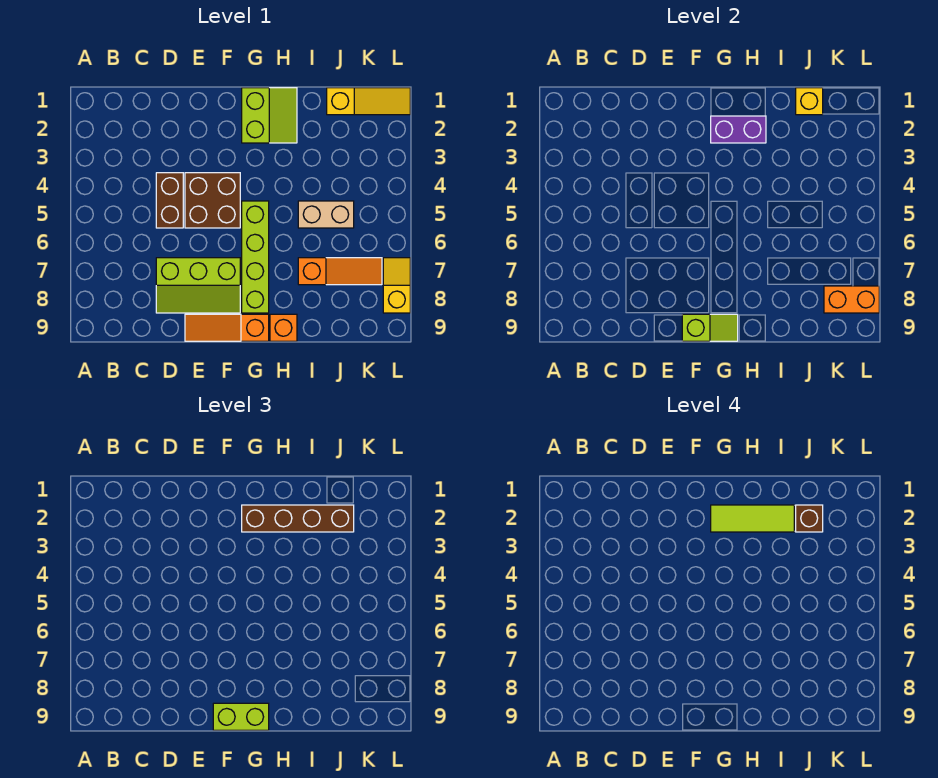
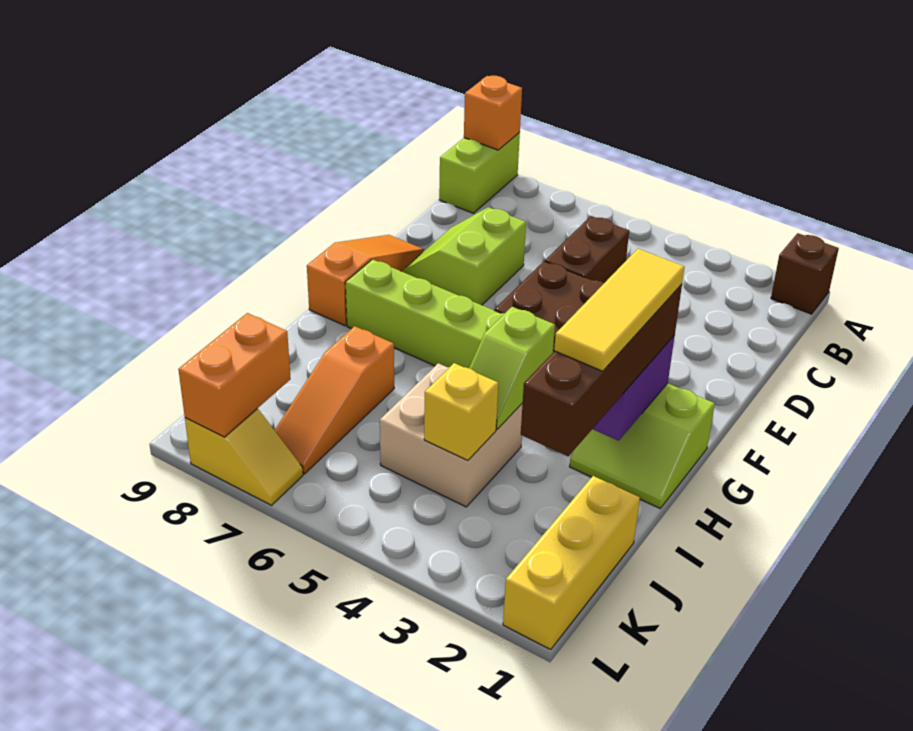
brown brick D4:D5 level 1 -> brown brick C5:D5 level 1
lime slope D7:F8 level 1 top 7 -> lime slope D7:E8 level 1 top 7
lime slope F9:G9 level 2 top F -> lime slope H4:I4 level 2 top H
lime brick F9:G9 level 3 -> lime brick A9:B9 level 1
lime tile G2:I2 level 4 -> yellow tile G2:I2 level 4
orange brick H9 level 1 -> orange brick A9 level 2
tan brick I5:J5 level 1 -> tan brick I4:J5 level 1
yellow slope J1:L1 level 1 top J -> yellow brick J1:L1 level 1
yellow brick J1 level 2 -> yellow brick J4 level 2
brown brick J2 level 4 -> brown brick A1 level 1

